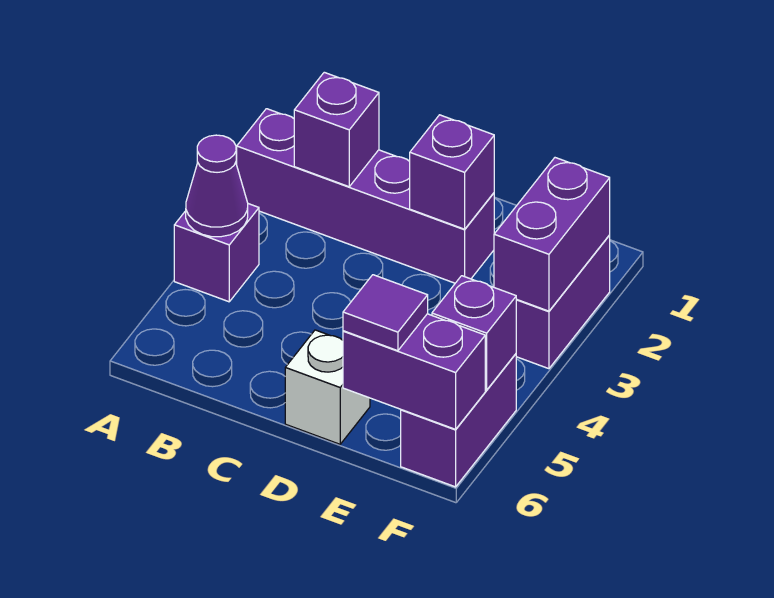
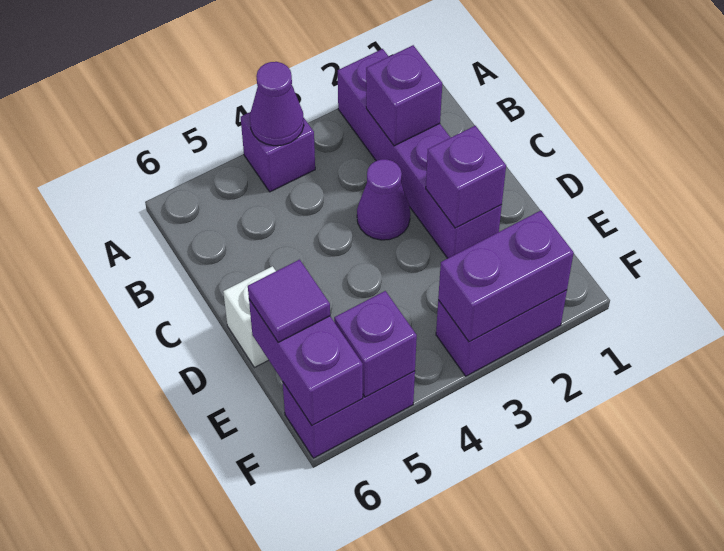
none -> purple cone C3 level 1

